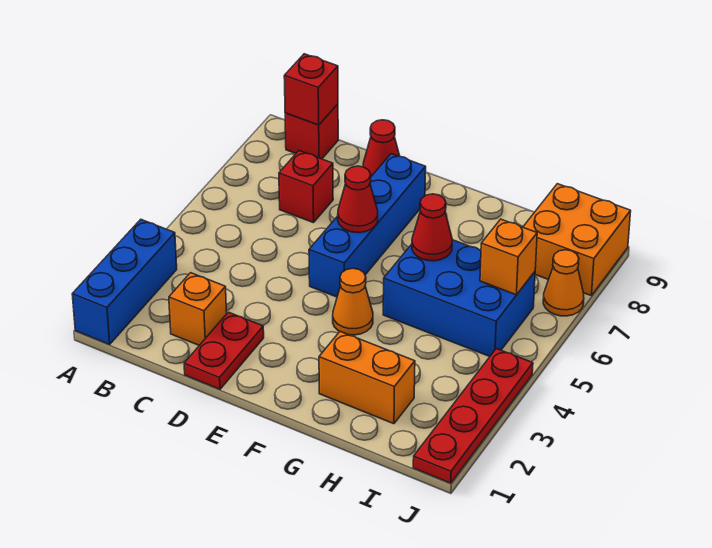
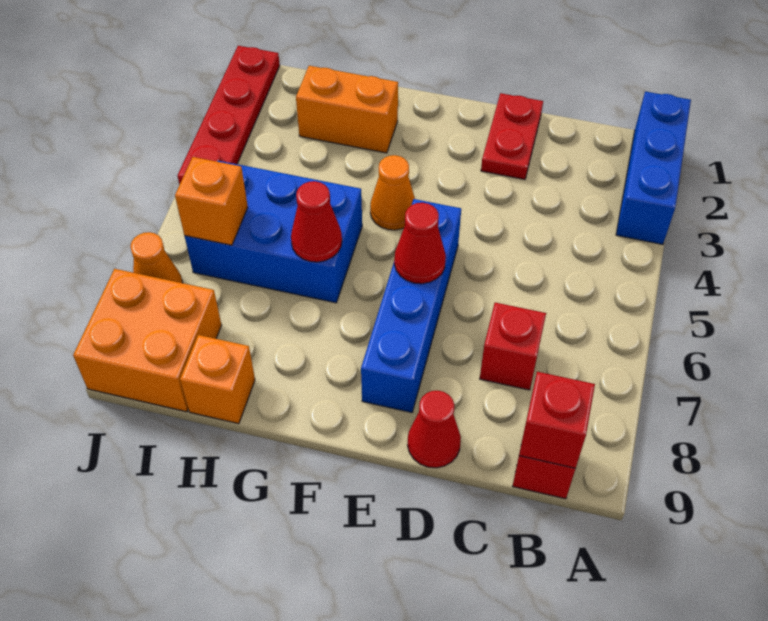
orange brick C2 level 1 -> orange brick H9 level 1

